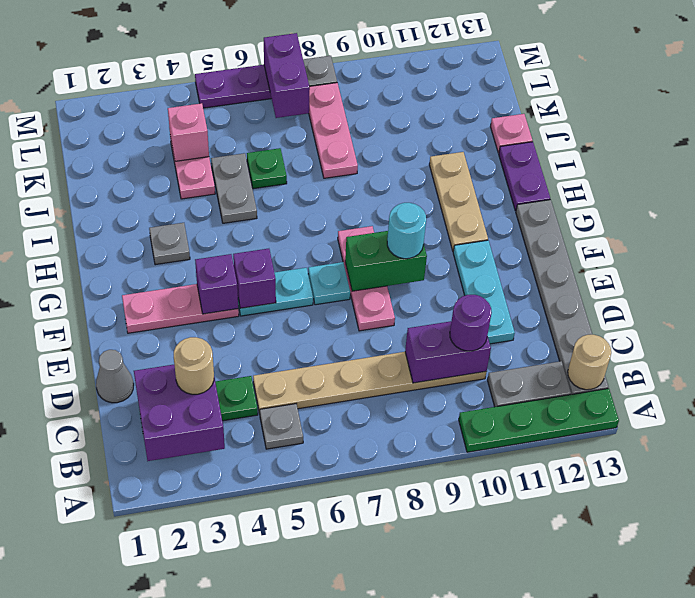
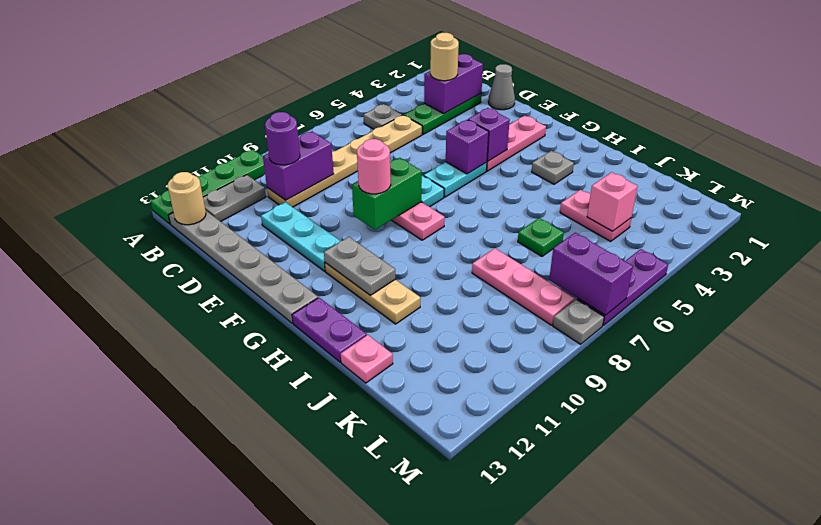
purple brick B2:C3 level 2 -> purple brick C2:C3 level 2
cyan round brick F9 level 3 -> pink round brick F9 level 3
grey plate I5:J5 level 1 -> grey plate G11:H11 level 2

